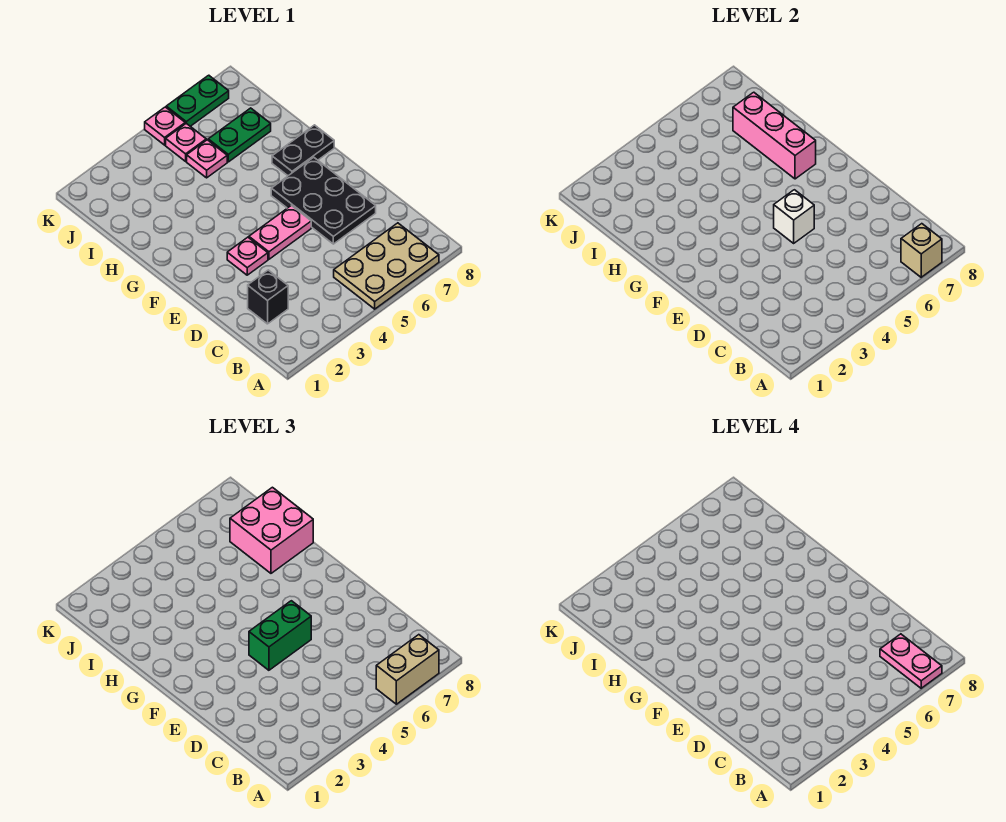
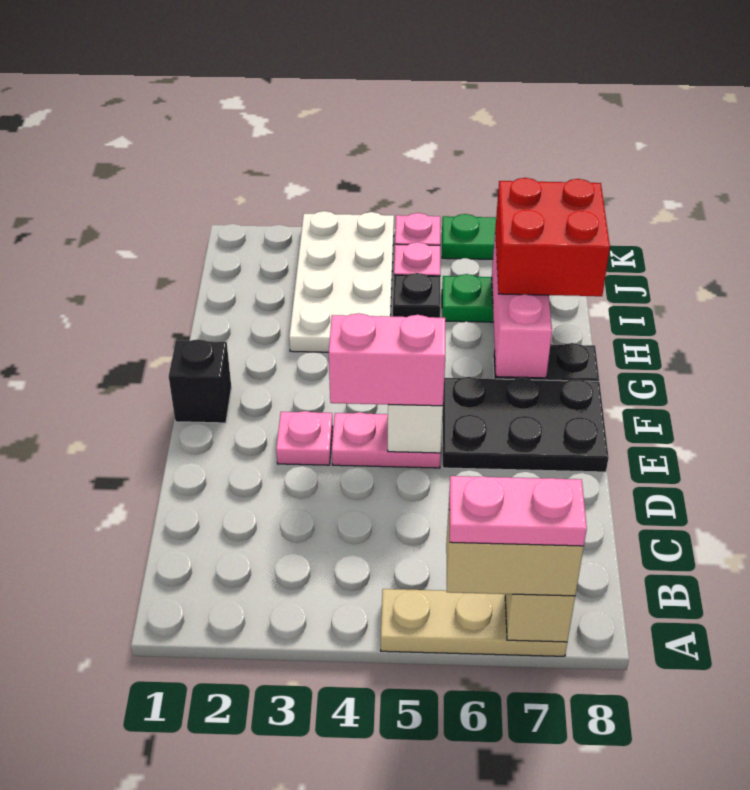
tan plate A5:B7 level 1 -> tan plate A5:A7 level 1
pink plate A7:B7 level 4 -> pink plate A6:A7 level 4
black brick C2 level 1 -> black brick F1 level 1
black plate D6:F7 level 1 -> black plate E6:F8 level 1
green brick E4:E5 level 3 -> pink brick E4:E5 level 3
none -> white plate H3:K4 level 1
pink brick H7:I8 level 3 -> red brick H7:I8 level 3
pink plate I5 level 1 -> black plate I5 level 1

